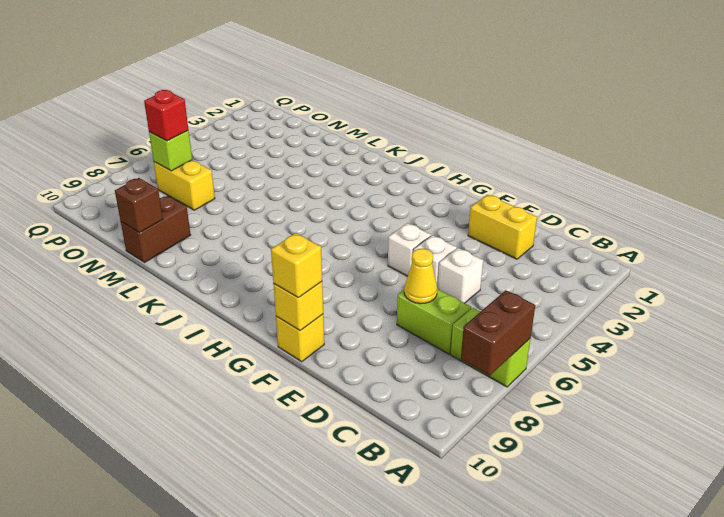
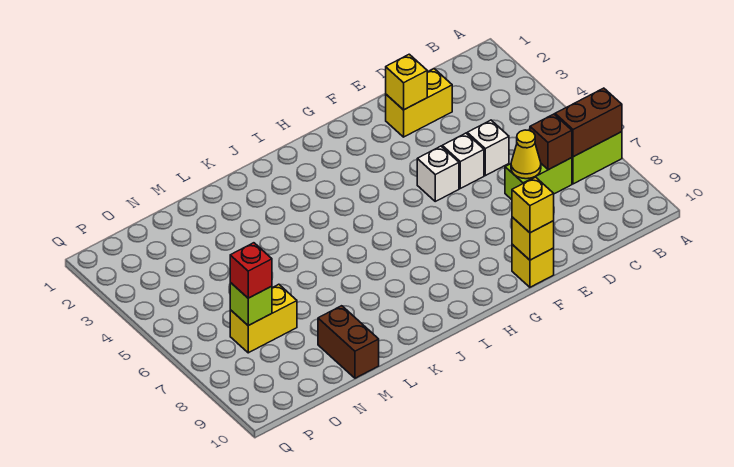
brown brick A7:A8 level 2 -> brown brick A7:B7 level 2
none -> yellow brick E2 level 2
brown brick M10 level 2 -> brown brick C7 level 2

